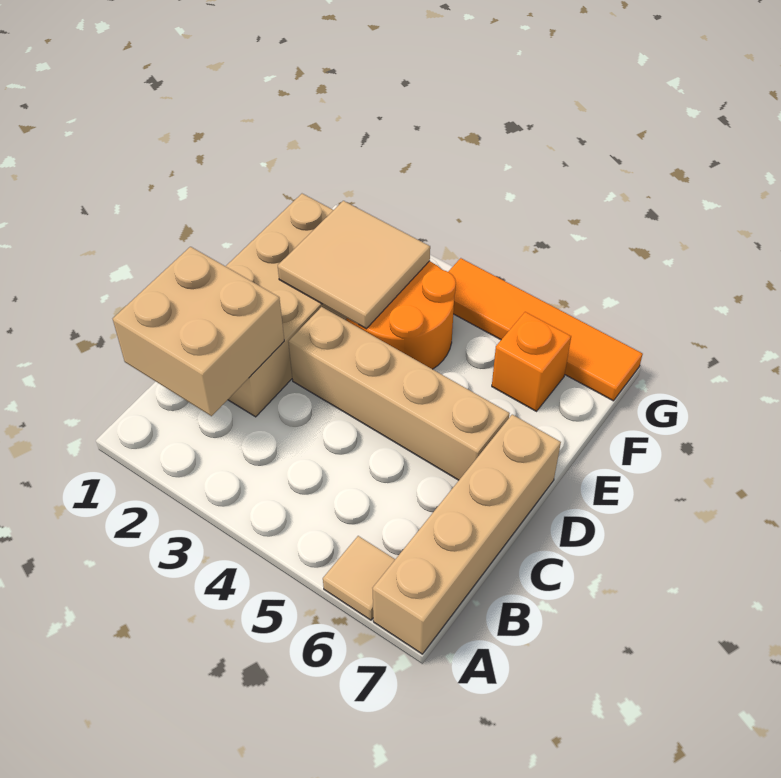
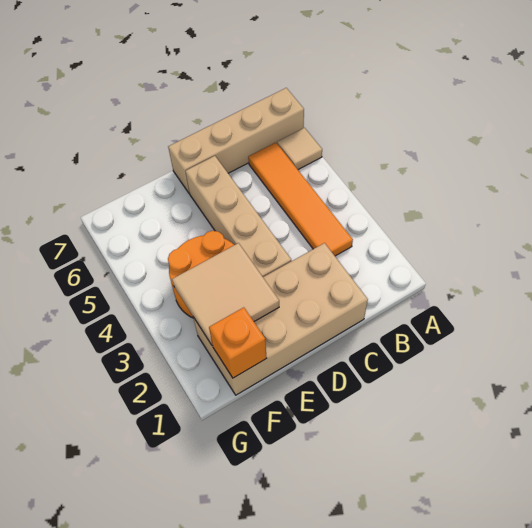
tan brick B1:C2 level 2 -> none
orange brick F6 level 1 -> orange brick F1 level 2
orange tile G4:G7 level 1 -> orange tile B3:B6 level 1

